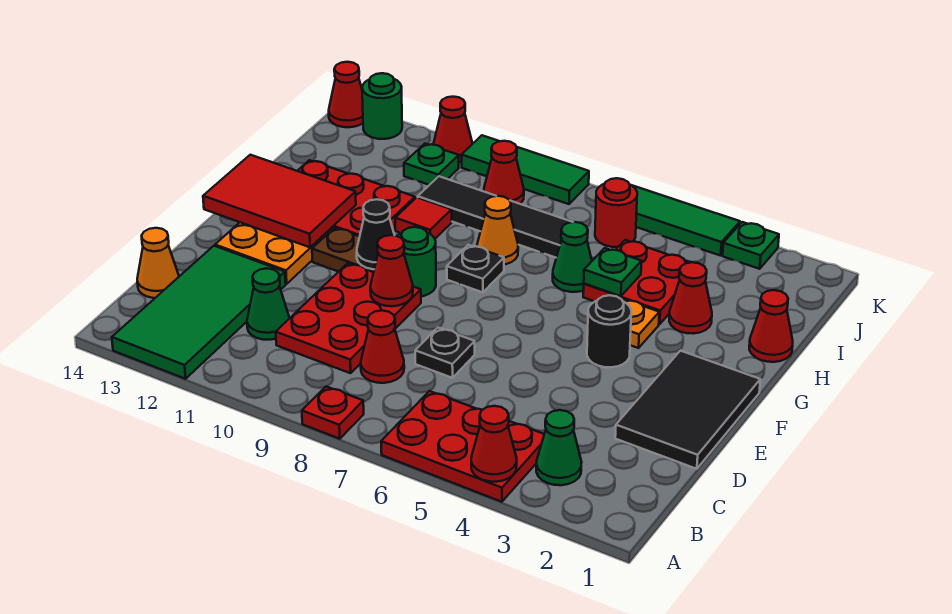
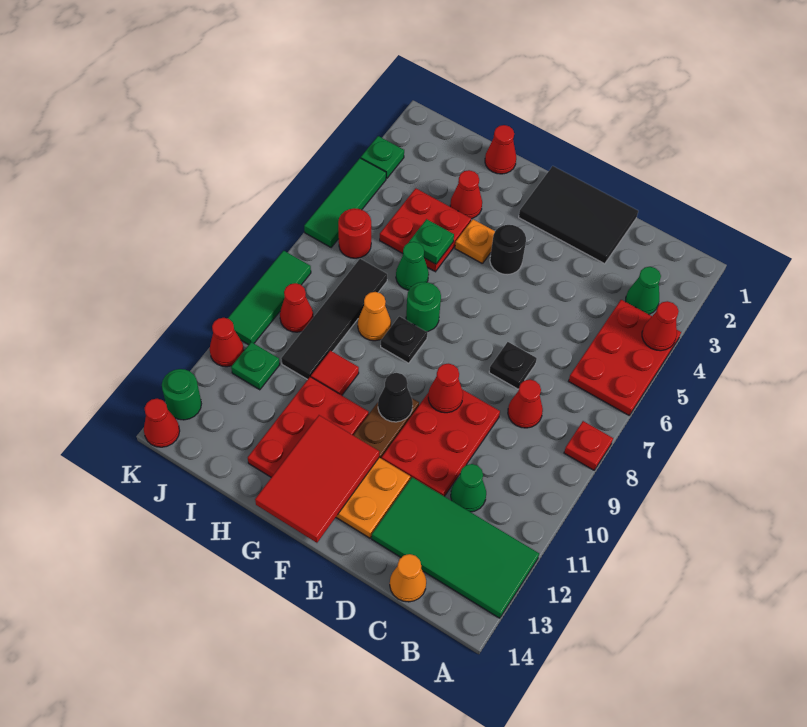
red plate C9:E10 level 1 -> red plate D9:E11 level 1
green round brick F9 level 1 -> green round brick G7 level 1

